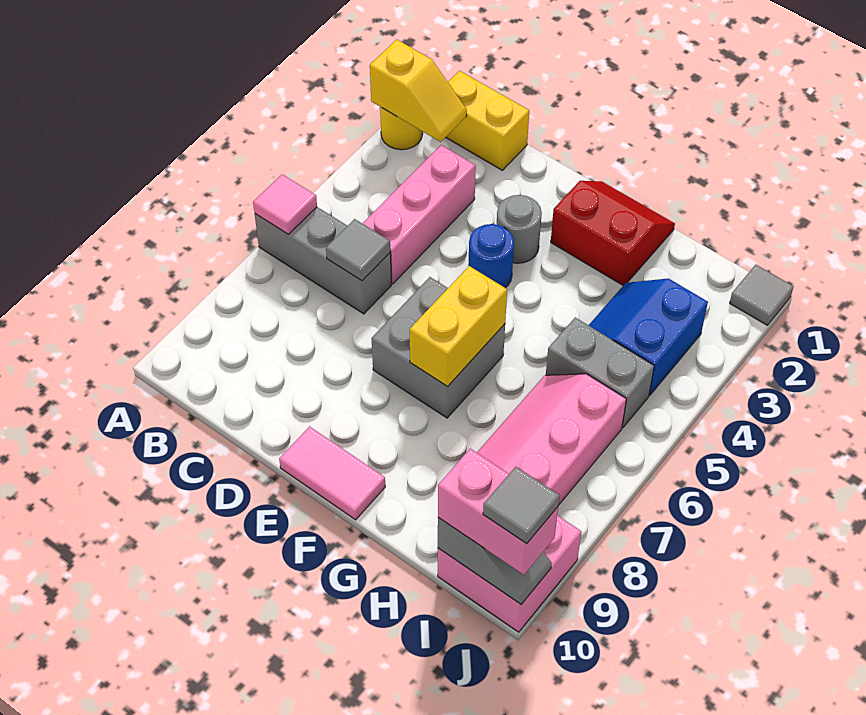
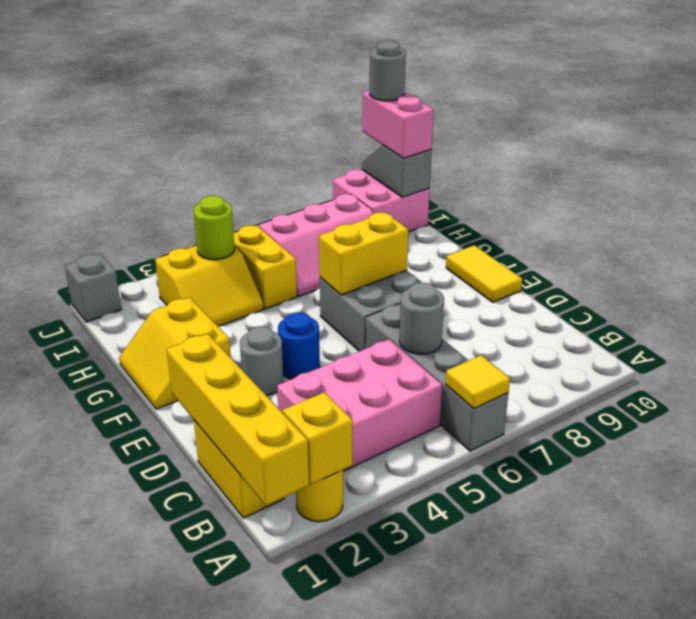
none -> yellow brick A1:D1 level 2
grey brick A6:C6 level 1 -> grey brick A6:D6 level 1
pink tile A6 level 2 -> yellow tile A6 level 2
pink brick C3:C5 level 1 -> pink brick B3:C5 level 1
grey tile C6 level 2 -> grey round brick C6 level 2
pink tile E10:F10 level 1 -> yellow tile E10:F10 level 1
red slope F1:G2 level 1 top 2 -> yellow slope F1:G2 level 1 top 2
blue slope H3:I4 level 1 top I -> yellow slope H3:I4 level 1 top I
grey brick H5:I5 level 1 -> yellow brick H5:I5 level 1
none -> lime round brick I4 level 2
grey tile J1 level 1 -> grey brick J1 level 1
grey tile J10 level 4 -> grey round brick J10 level 4

